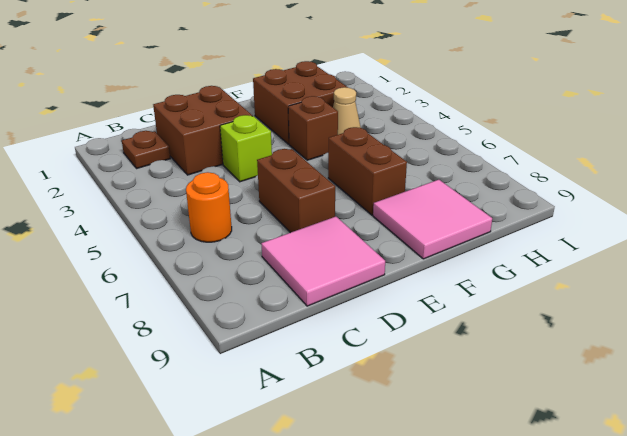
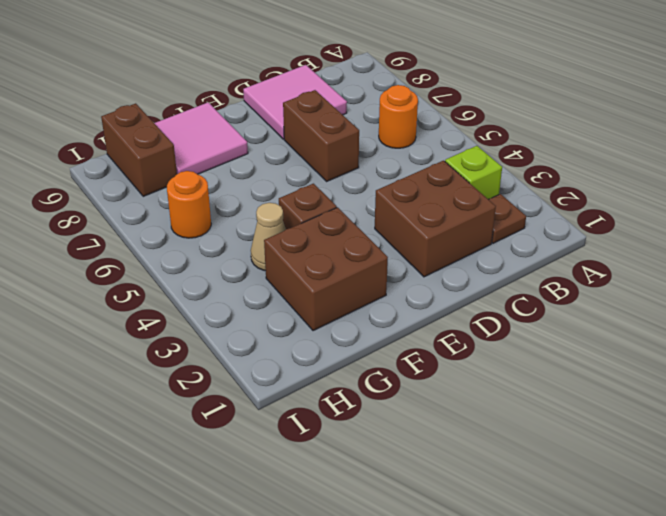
lime brick D4 level 1 -> lime brick B3 level 1
brown brick F6:F7 level 1 -> brown brick H8:H9 level 1
none -> orange round brick H6 level 1

